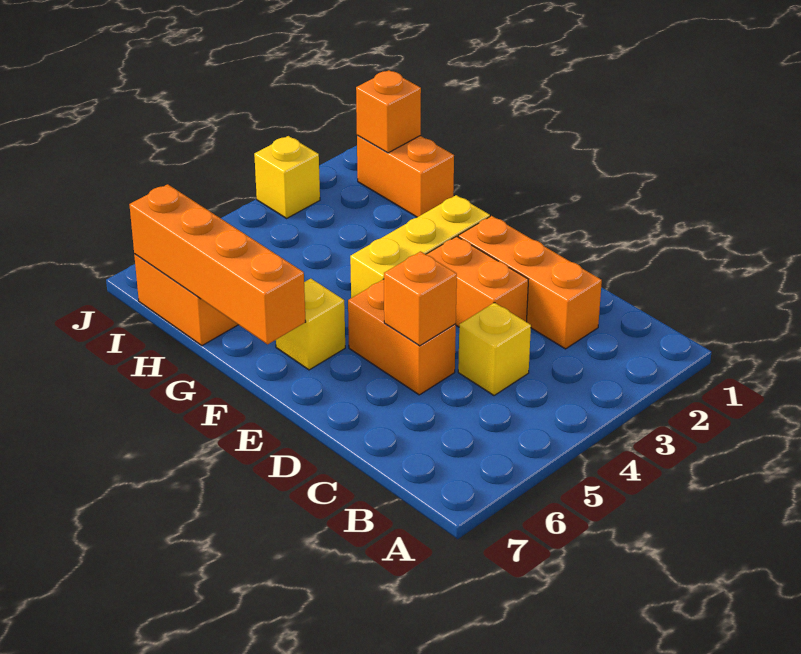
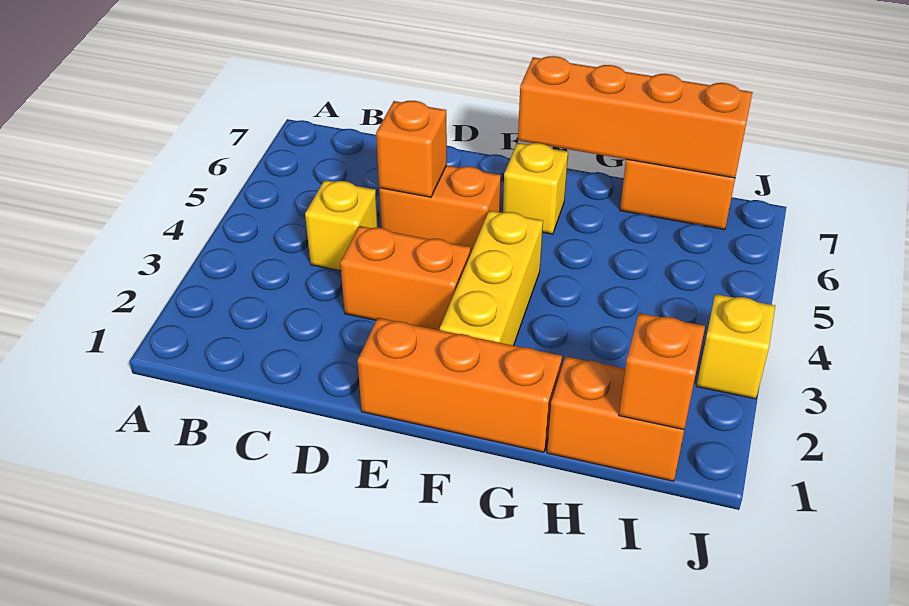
orange brick C2:E2 level 1 -> orange brick E1:G1 level 1

